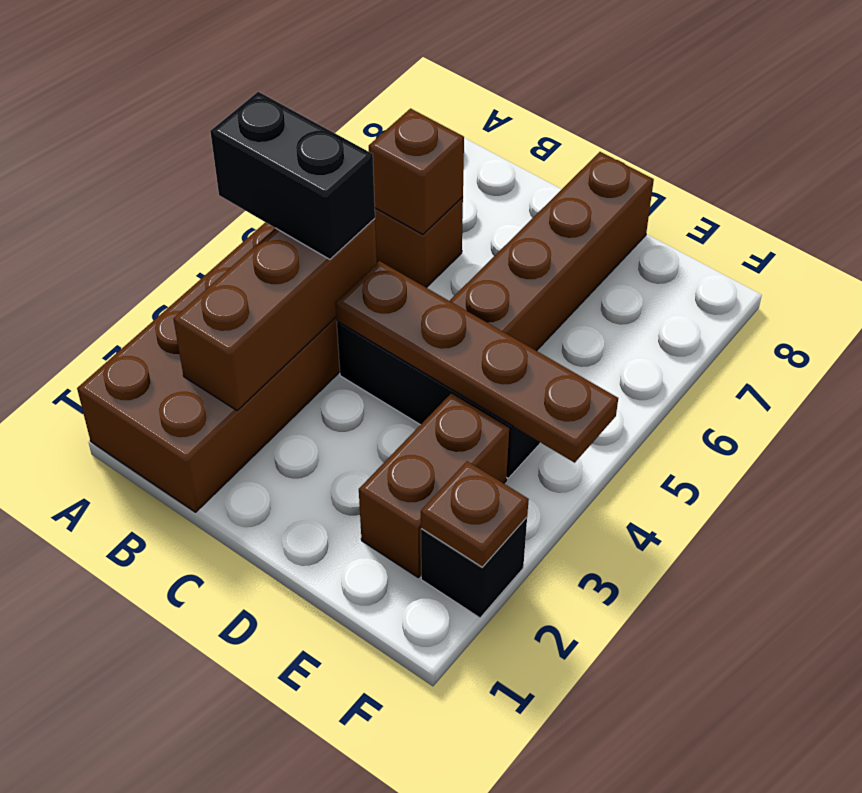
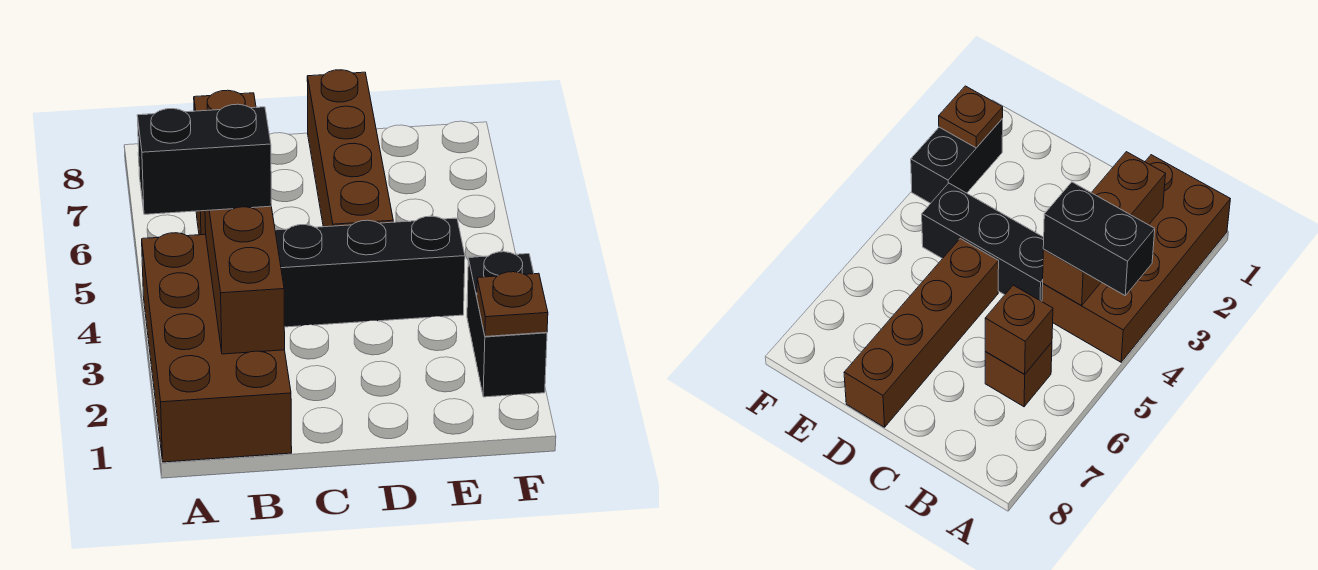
brown plate C4:F4 level 2 -> none
brown brick E2:E3 level 1 -> none
black brick F2 level 1 -> black brick F2:F3 level 1

